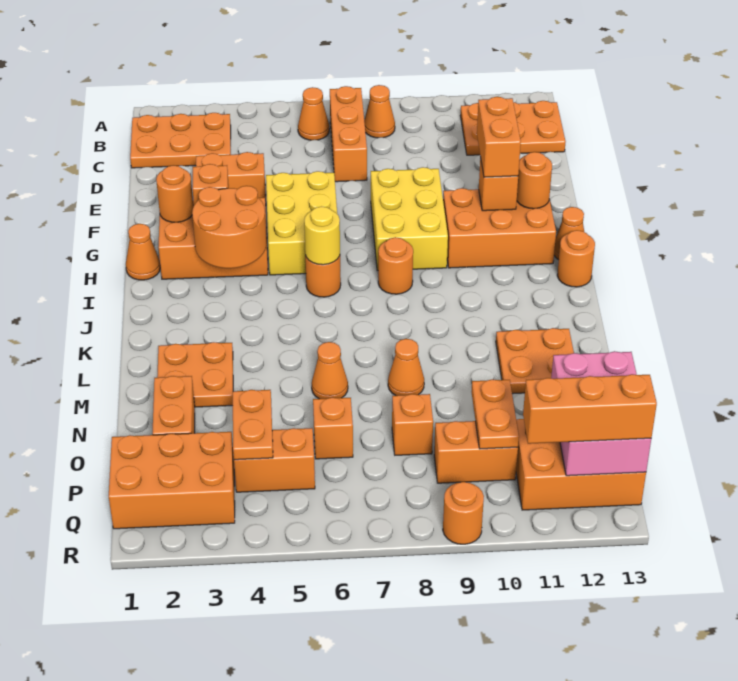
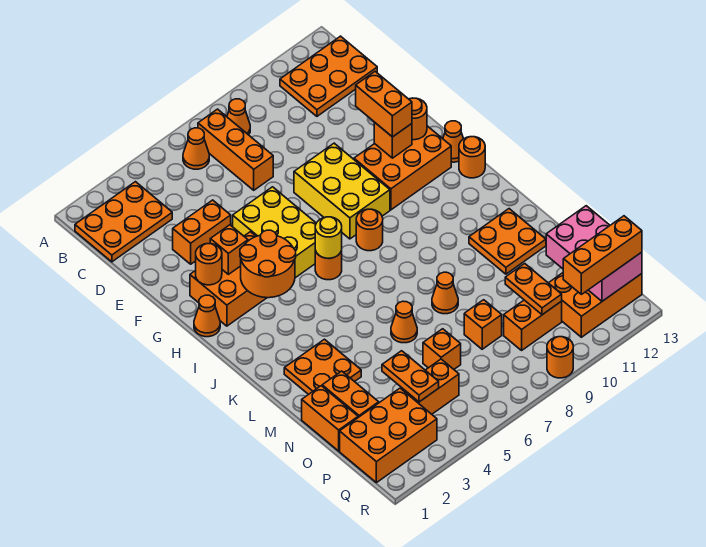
none -> orange brick N1:O1 level 1

